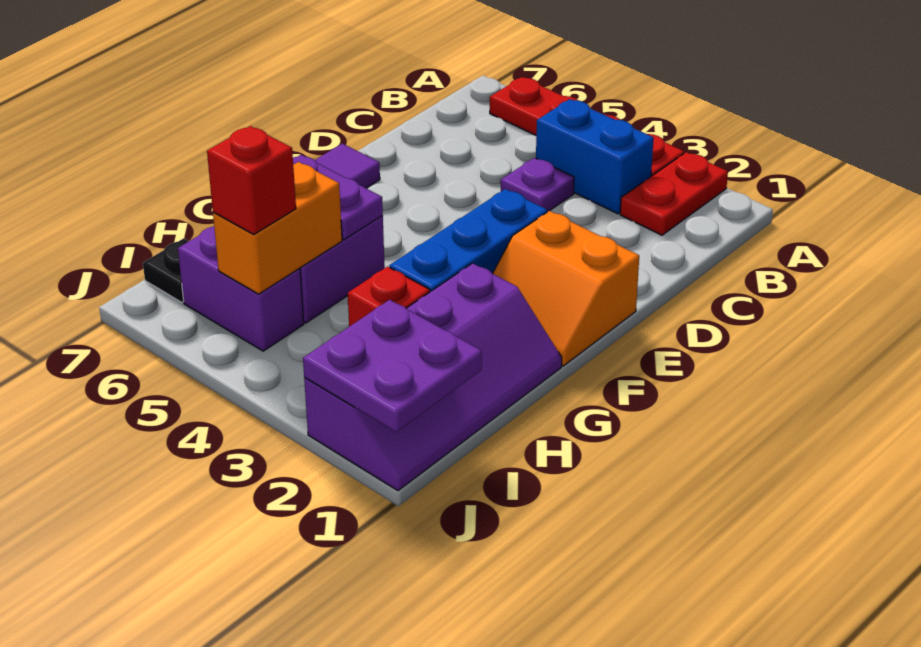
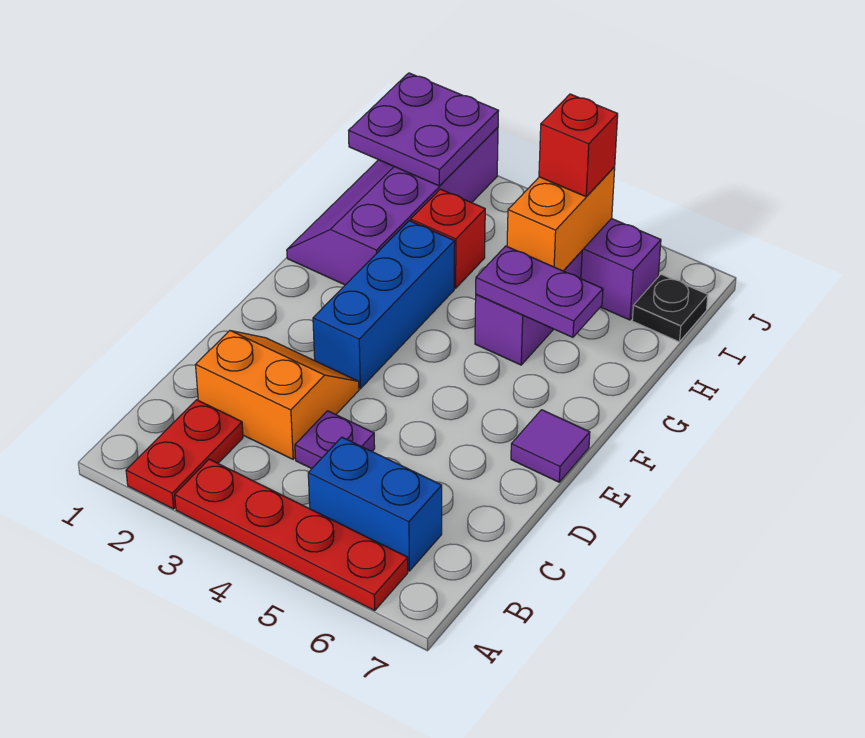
blue brick B3:B4 level 1 -> blue brick B5:B6 level 1
orange slope E1:F2 level 1 top E -> orange slope C2:D3 level 1 top C

